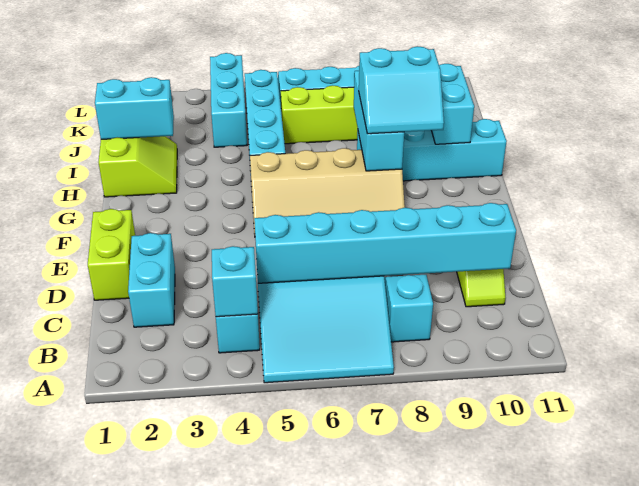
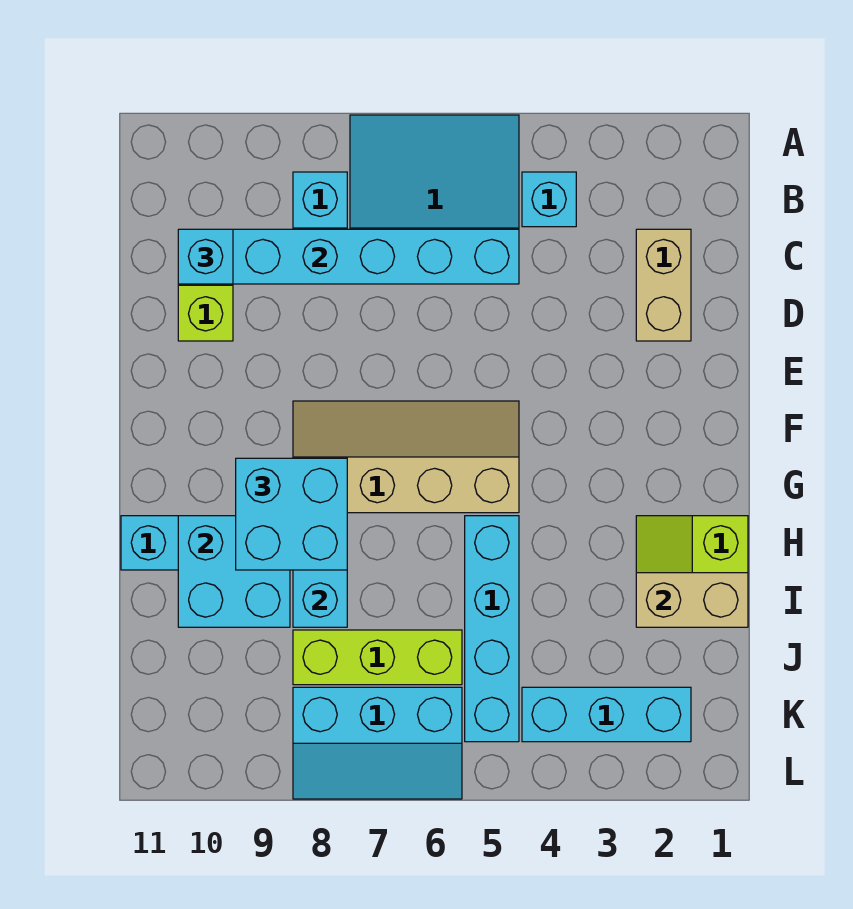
cyan brick B4 level 2 -> cyan brick C10 level 3
cyan brick C2:D2 level 1 -> tan brick C2:D2 level 1
lime brick D1:E1 level 1 -> none
cyan slope G8:H9 level 3 top H -> cyan brick G8:H9 level 3
cyan brick H10:I10 level 2 -> cyan brick H9:I10 level 2
cyan brick I1:I2 level 2 -> tan brick I1:I2 level 2
cyan brick J4:L4 level 1 -> cyan brick K2:K4 level 1

